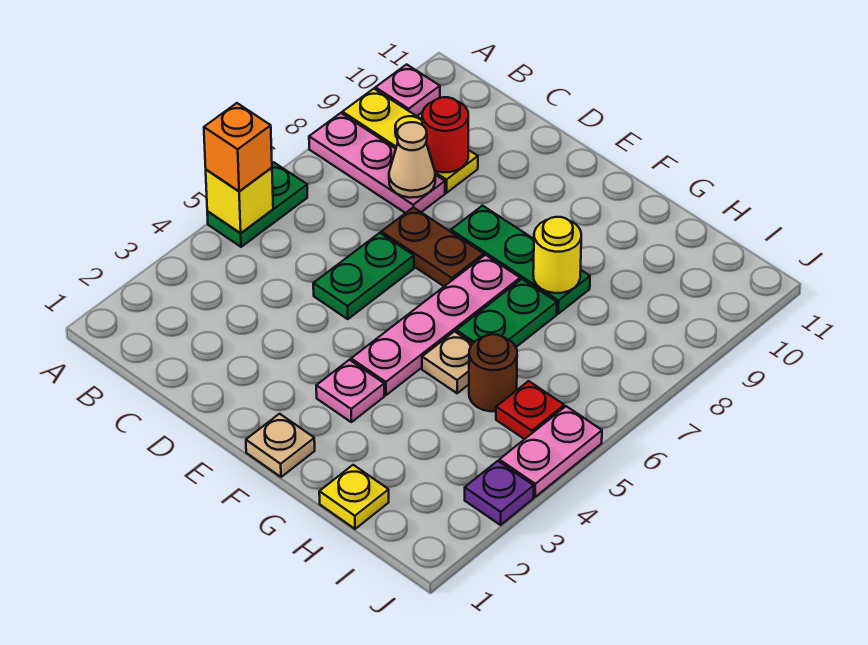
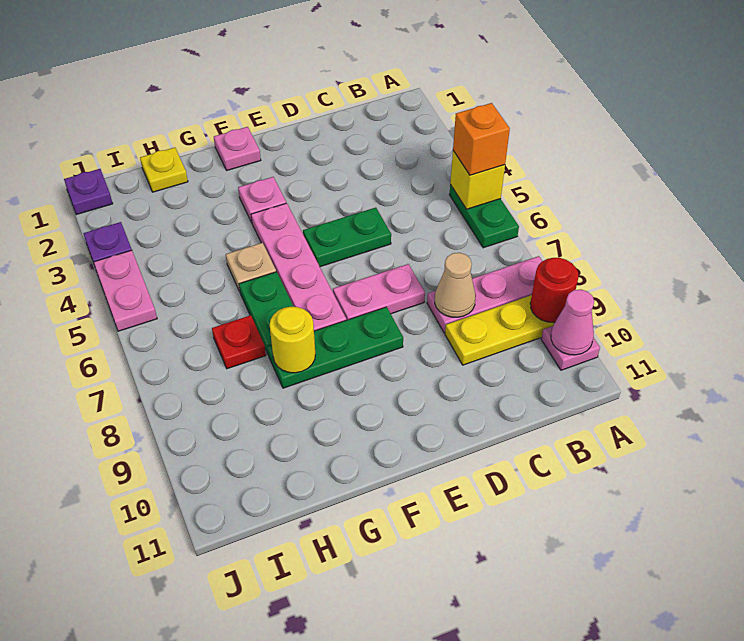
none -> pink cone A10 level 2
red round brick C9 level 2 -> red round brick A9 level 2
green plate D5:D6 level 1 -> green plate D5:E5 level 1
brown plate D7:E7 level 1 -> pink plate D7:E7 level 1
tan plate F1 level 1 -> pink plate F1 level 1
brown round brick H5 level 1 -> none
red plate I5 level 1 -> red plate H7 level 1
none -> purple plate J1 level 1

